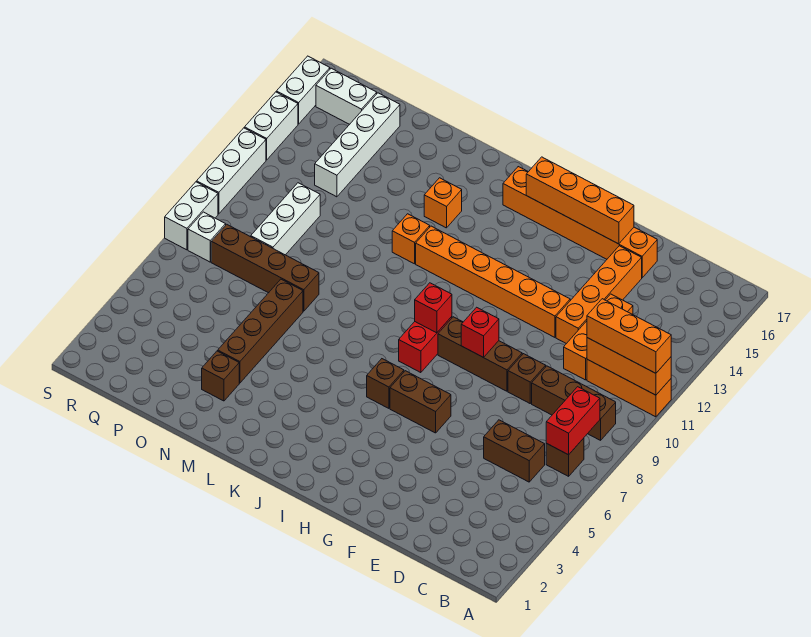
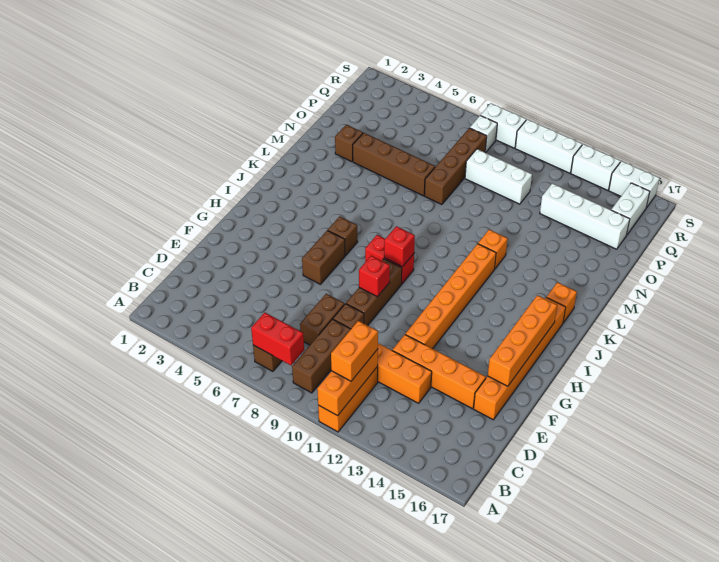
orange brick A11:C11 level 3 -> orange brick B11:C11 level 3
brown brick C6:D6 level 1 -> brown brick D8:E8 level 1
orange brick L14 level 1 -> orange brick K16 level 1

